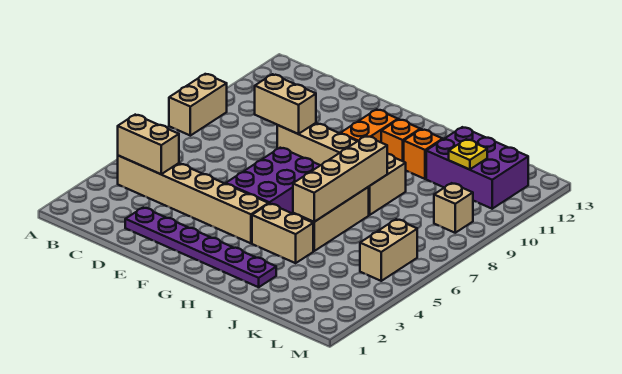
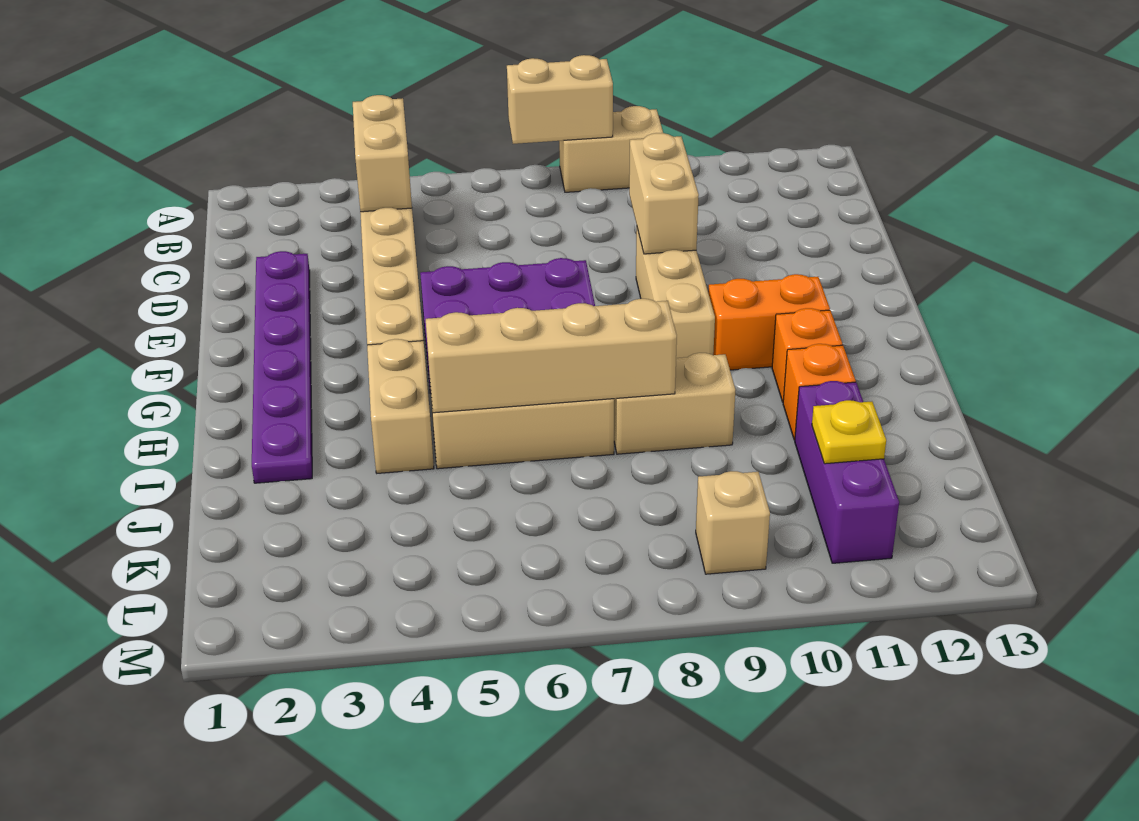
purple brick J11:L12 level 1 -> purple brick J11:L11 level 1
tan brick L5:L6 level 1 -> tan brick A7:A8 level 2

